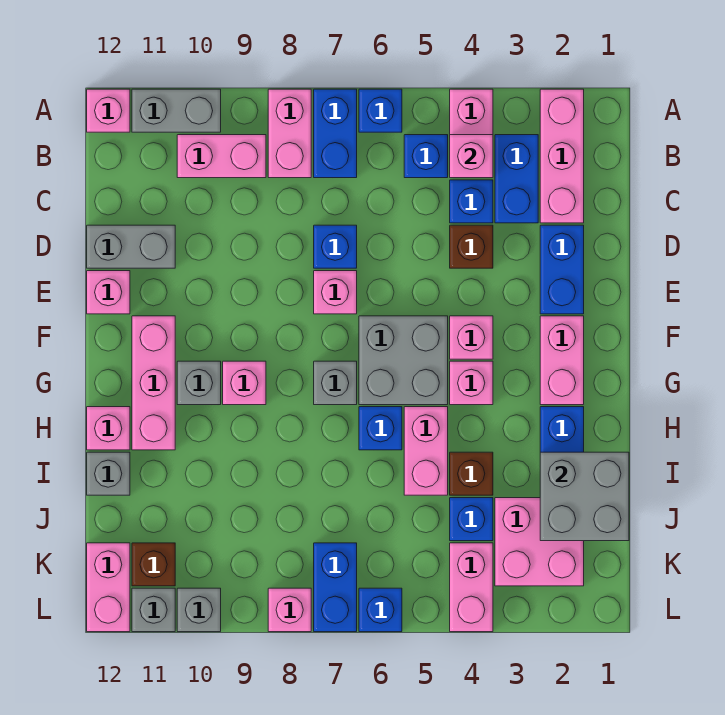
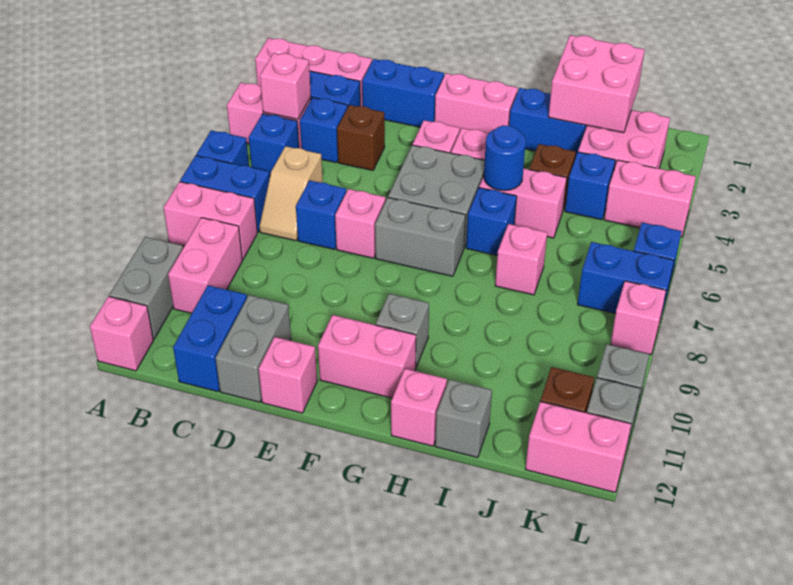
none -> tan slope C6:C7 level 1 top 6
none -> blue brick C11:C12 level 1
pink brick F11:H11 level 1 -> pink brick F11:G11 level 1
grey brick G7 level 1 -> grey brick F7:G7 level 1
pink brick G9 level 1 -> pink brick I7 level 1
none -> blue round brick H5 level 2
grey brick I1:J2 level 2 -> pink brick I1:J2 level 2

